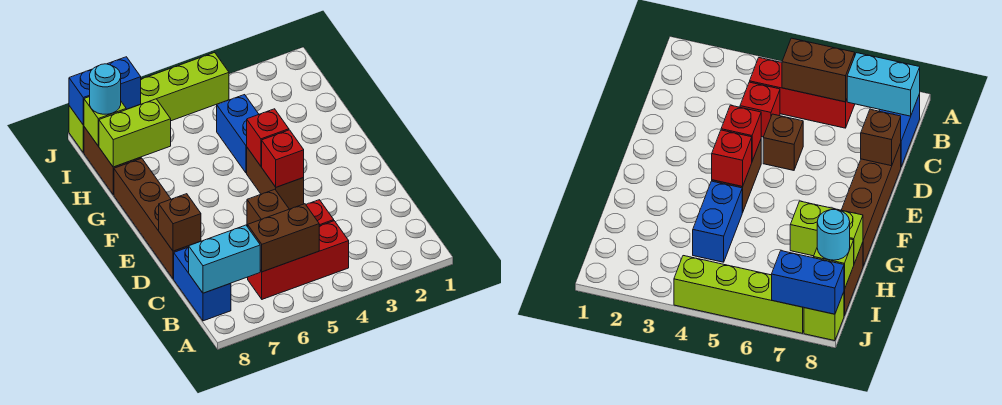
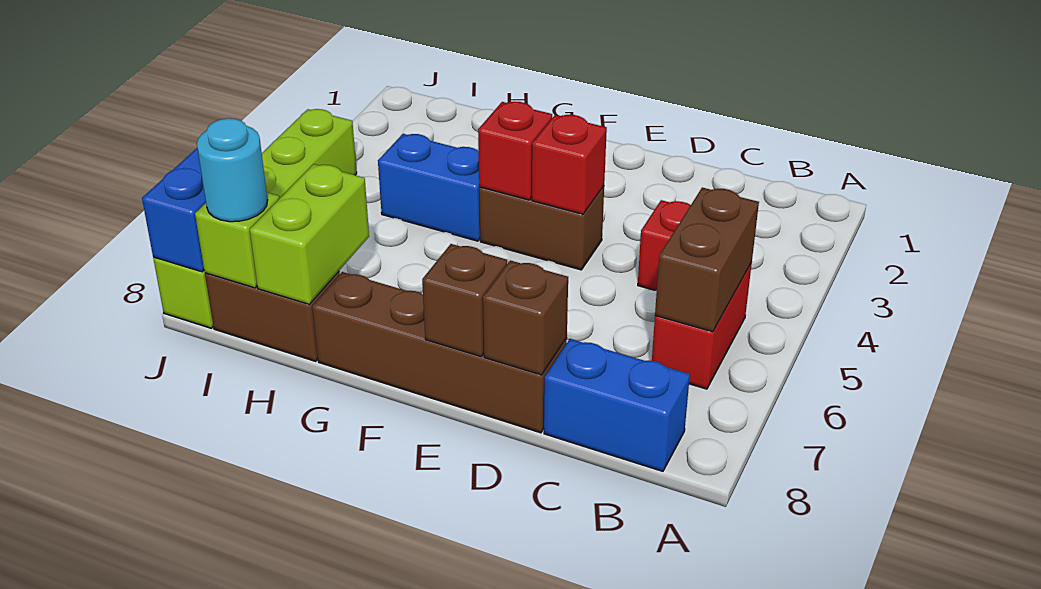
red brick B4:B6 level 1 -> red brick B5:B6 level 1
cyan brick B7:B8 level 2 -> none
brown brick D5 level 1 -> brown brick E8 level 2

